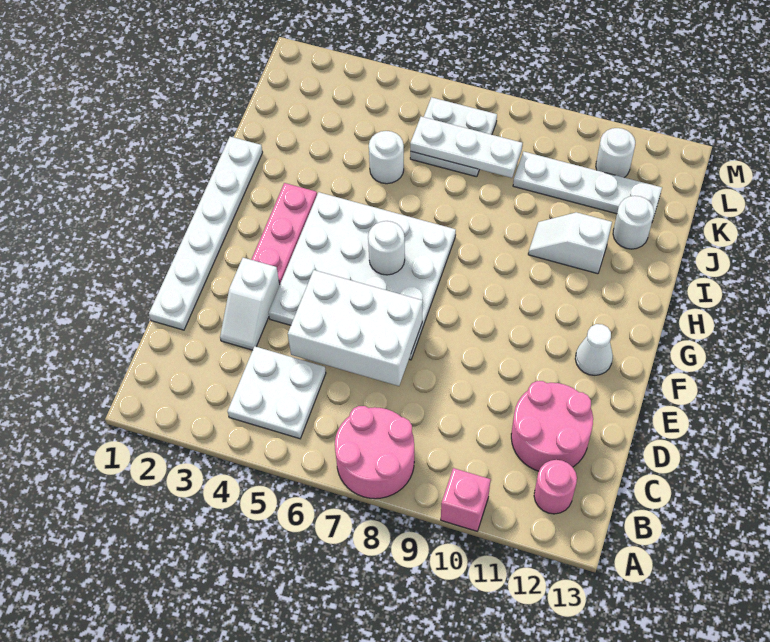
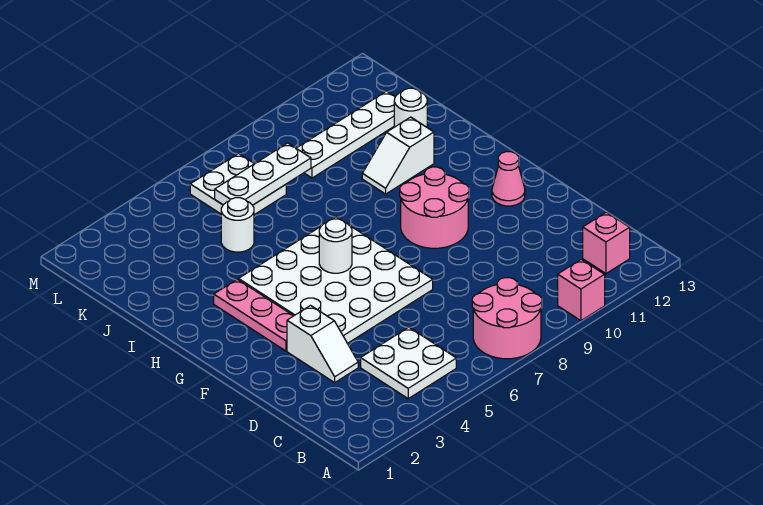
pink round brick B12 level 1 -> pink brick B12 level 1
pink round brick C11:D12 level 1 -> pink round brick F9:G10 level 1
white plate D1:I1 level 1 -> none
white brick D5:E7 level 2 -> none
white cone F12 level 1 -> pink cone F12 level 1
white round brick L11 level 1 -> none

